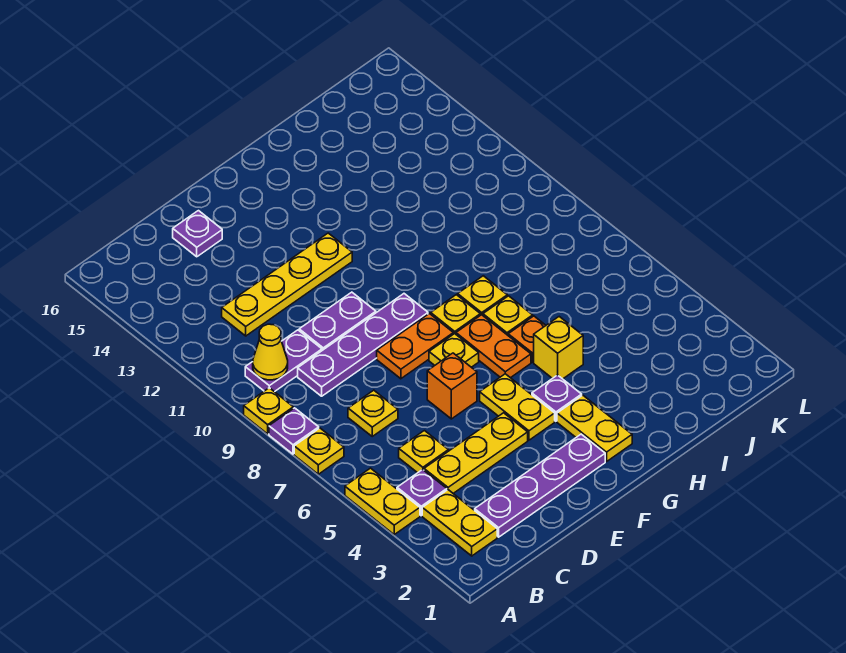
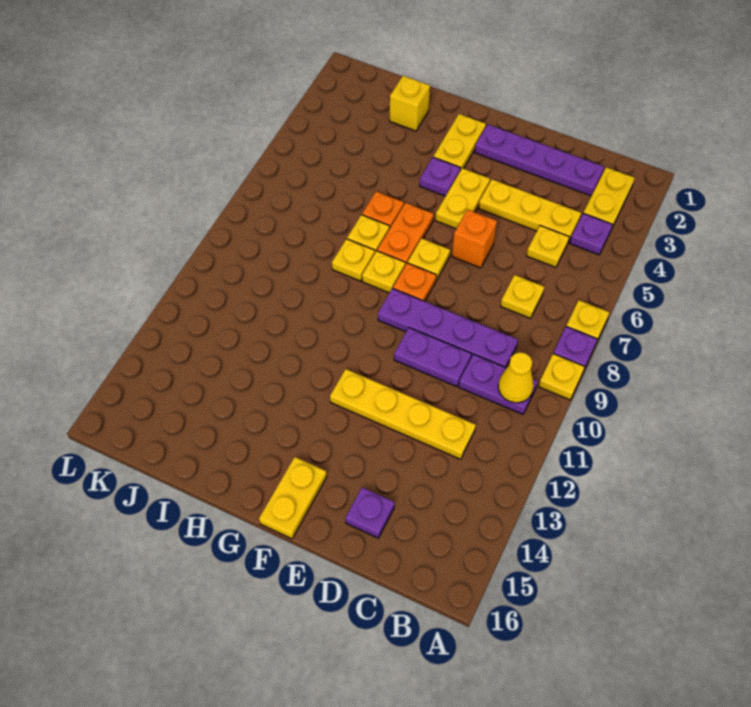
yellow plate A4:A5 level 1 -> yellow plate F15:F16 level 1
orange plate E8:F8 level 1 -> orange plate F8 level 1
yellow brick H5 level 1 -> yellow brick I2 level 1

